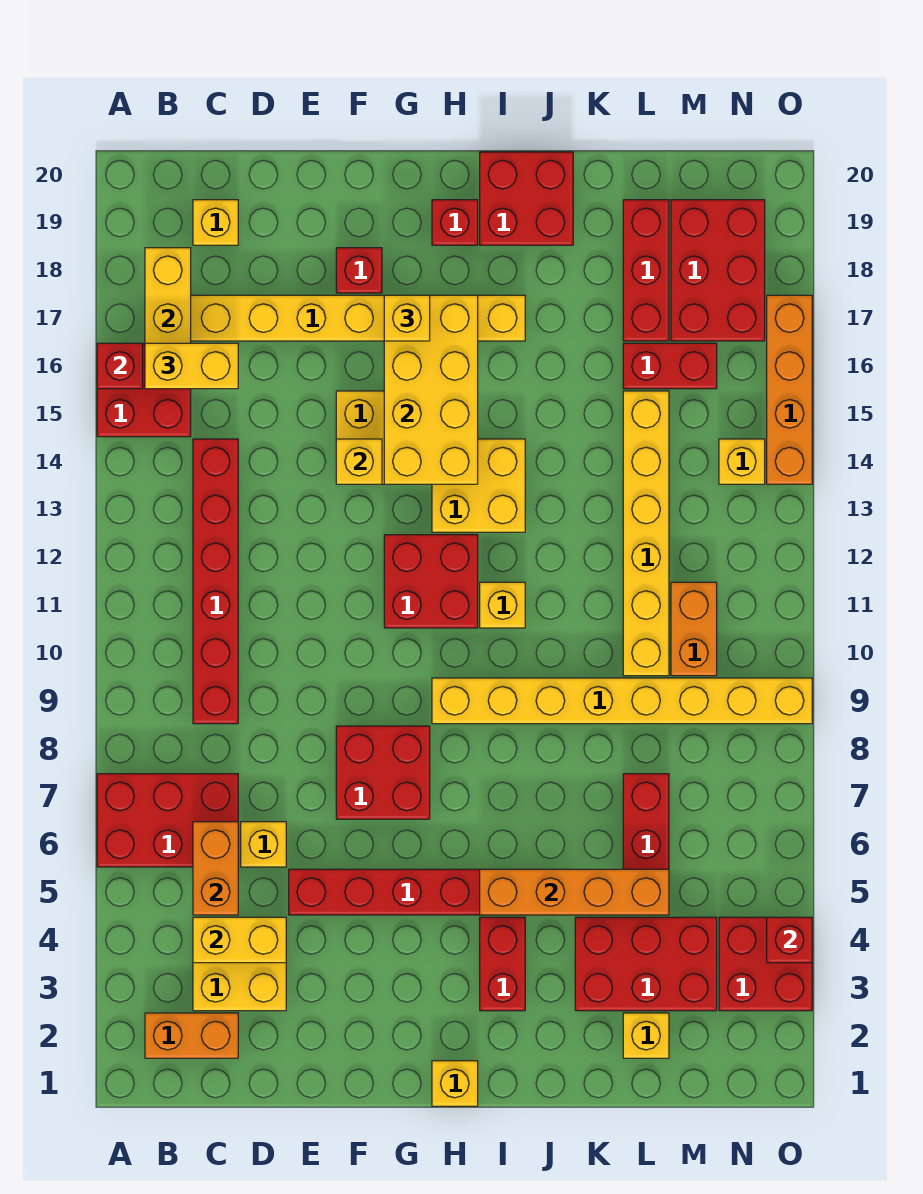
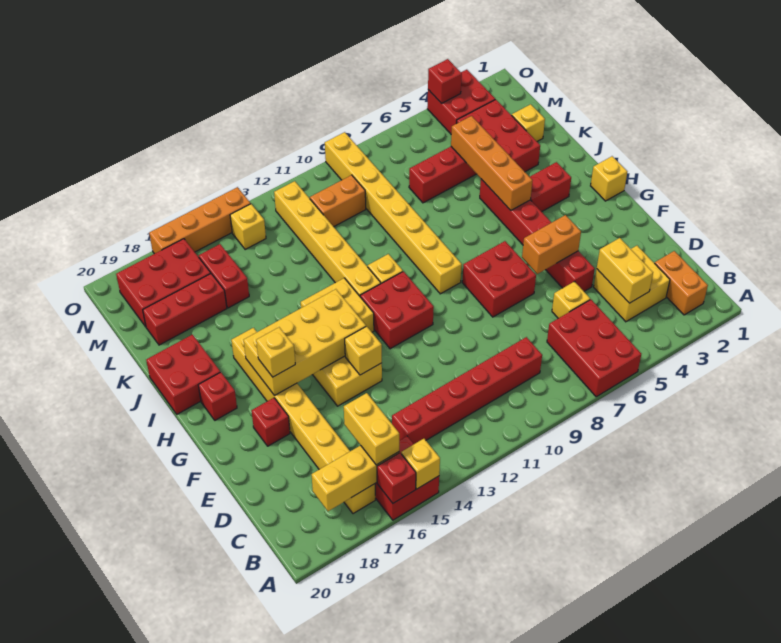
orange brick C5:C6 level 2 -> orange brick F5:F6 level 2
yellow brick C19 level 1 -> yellow brick A15 level 2
yellow brick L10:L15 level 1 -> yellow brick I12:N12 level 1

